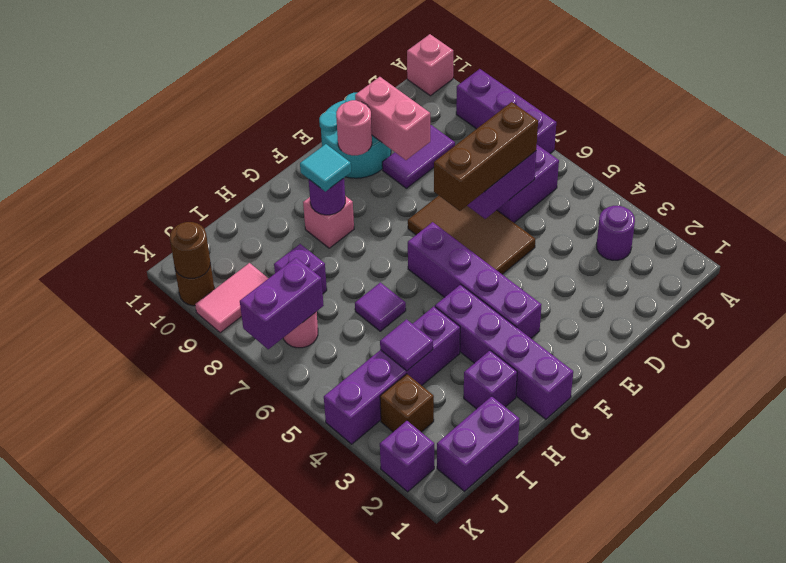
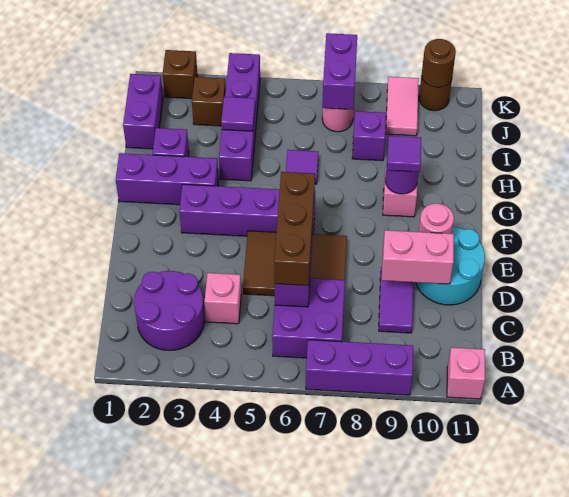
purple round brick B3 level 1 -> purple round brick B2:C3 level 1
none -> pink brick C4 level 1
purple brick G1:G4 level 1 -> purple brick G1:G3 level 1
cyan tile G9 level 3 -> purple tile G9 level 3
purple brick K2 level 1 -> brown brick K2 level 1

